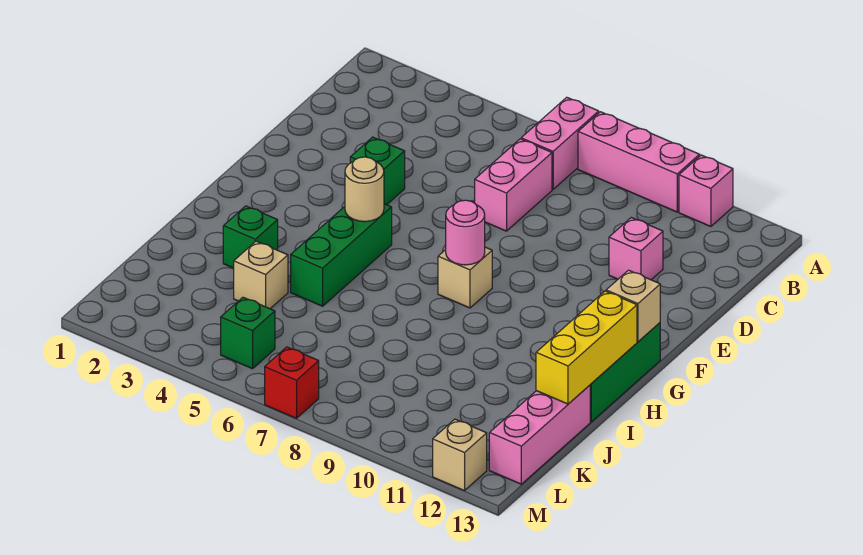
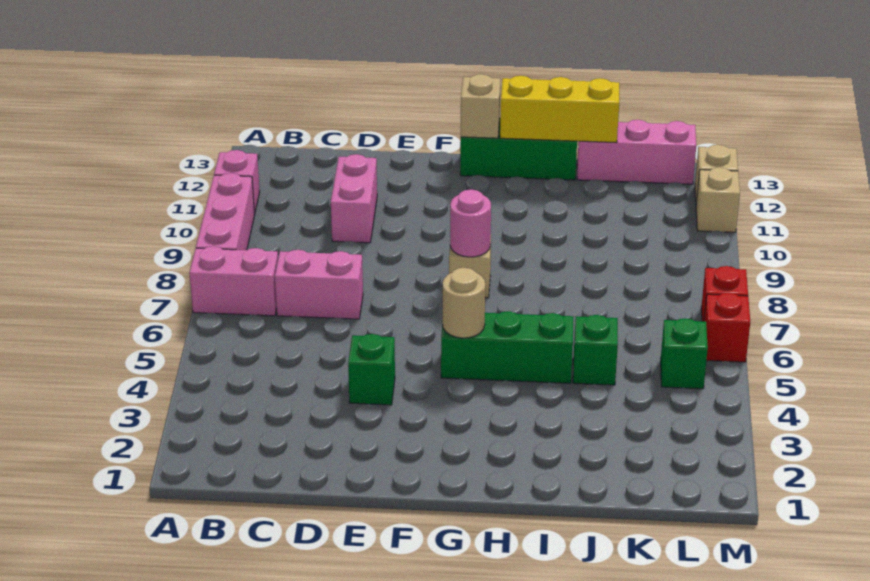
pink brick D11 level 1 -> pink brick D10:D11 level 1
green brick I3 level 1 -> green brick J5 level 1
tan brick J4 level 1 -> tan brick M11 level 1
none -> red brick M6 level 1

